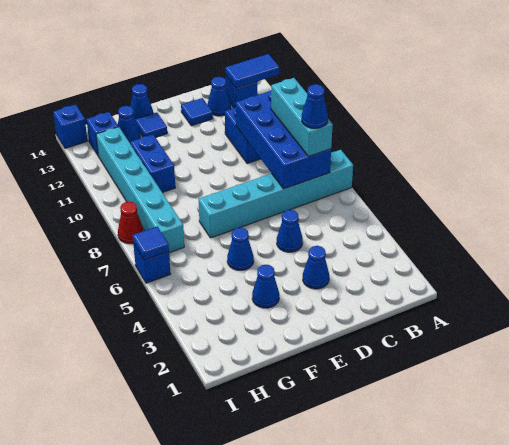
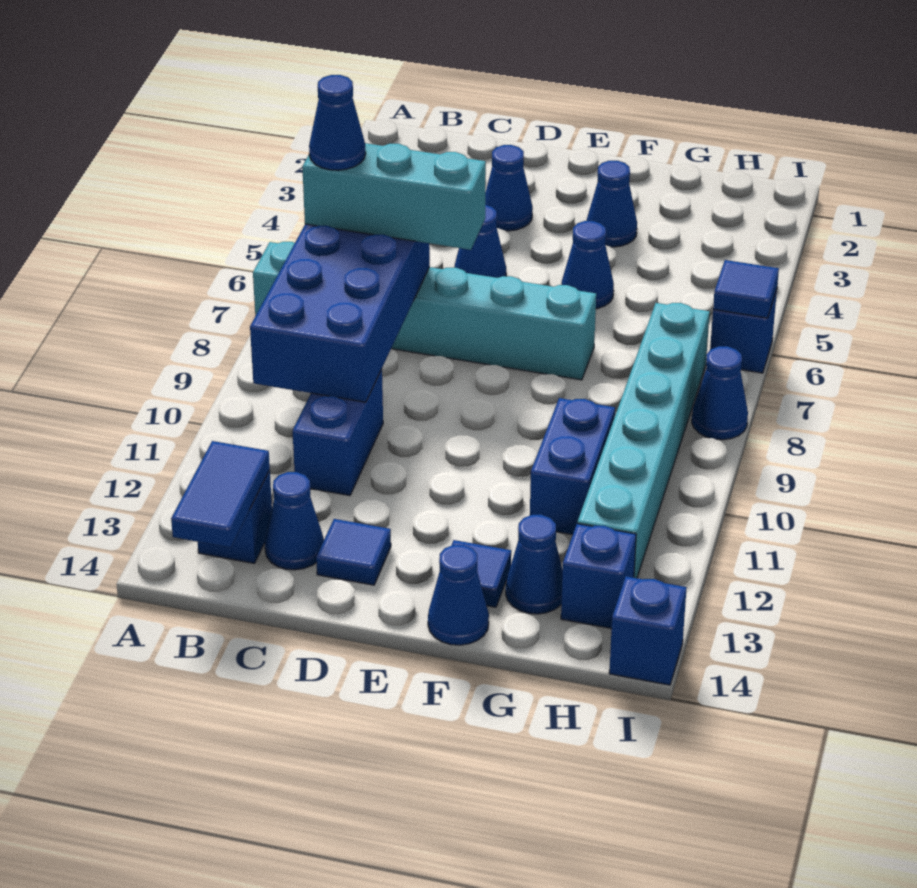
blue tile A13:B13 level 2 -> blue tile B13:B14 level 2
cyan brick B7:B9 level 3 -> cyan brick B7:D7 level 3
red cone I8 level 1 -> blue cone I8 level 1

